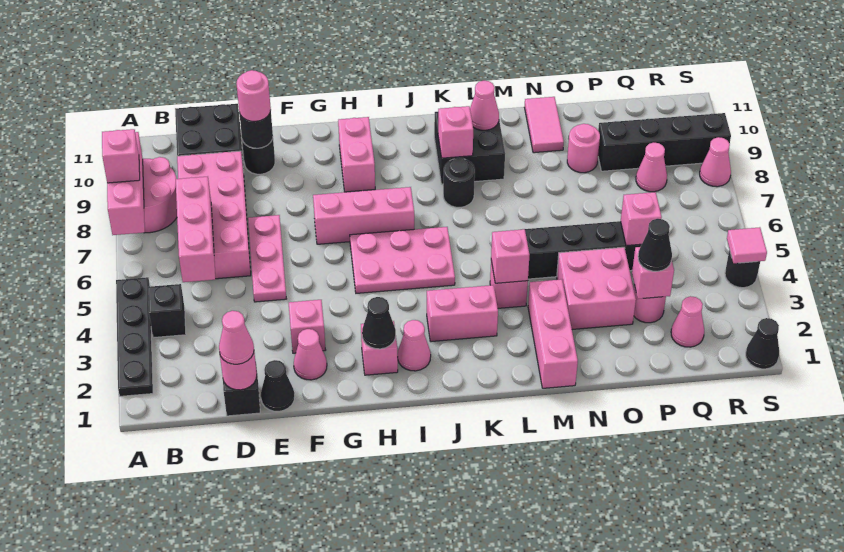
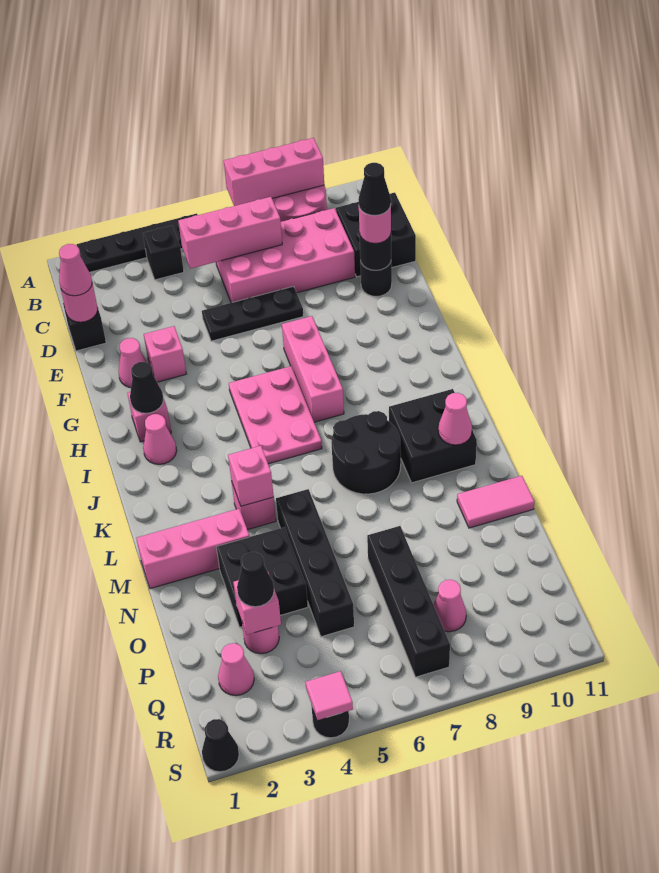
pink brick A8 level 3 -> none
black cone E1 level 1 -> black cone E10 level 4
pink plate E5:E7 level 1 -> black plate E5:E7 level 1
pink brick H9:H10 level 1 -> none
pink brick J3:K3 level 1 -> none
black round brick K8 level 1 -> black round brick K7:L8 level 1
pink brick K9 level 2 -> none
pink brick N3:O4 level 1 -> black brick N3:O4 level 1
pink round brick O9 level 1 -> none
pink brick P5 level 2 -> none
black brick P9:S9 level 1 -> black brick O7:R7 level 1
pink cone S8 level 1 -> none

